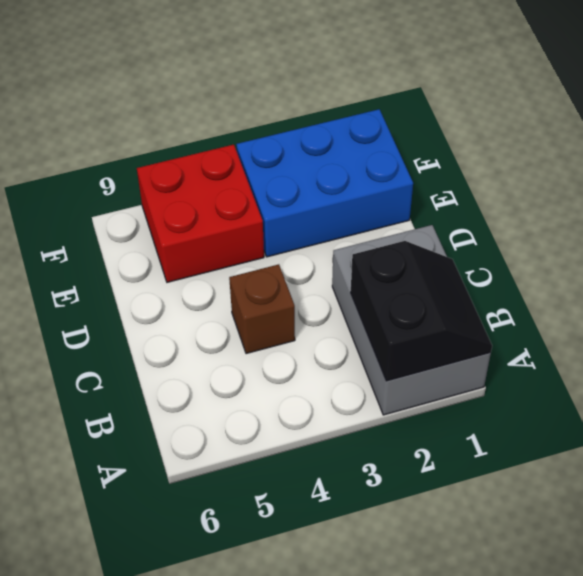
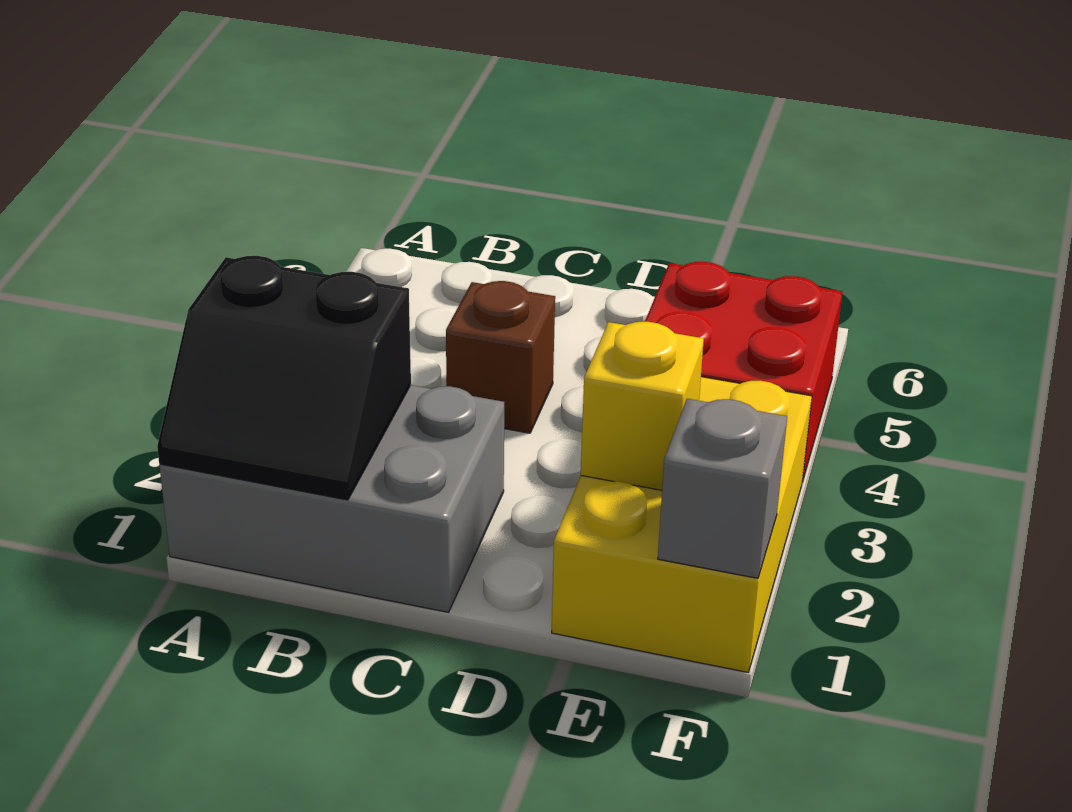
blue brick E1:F3 level 1 -> yellow brick E1:F3 level 1
none -> yellow brick E2 level 2
none -> grey brick F1 level 2

